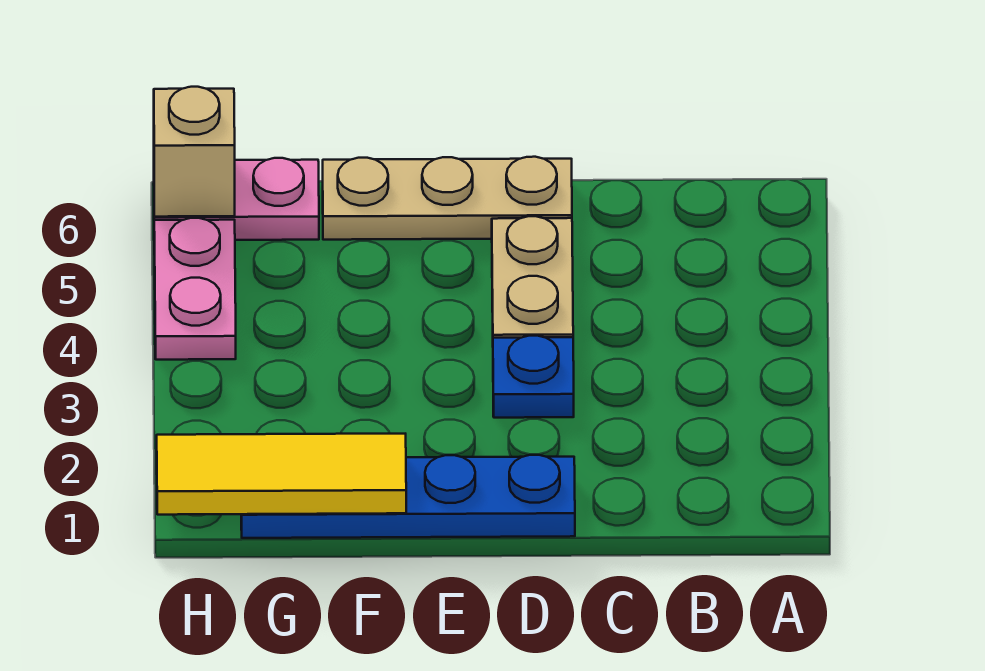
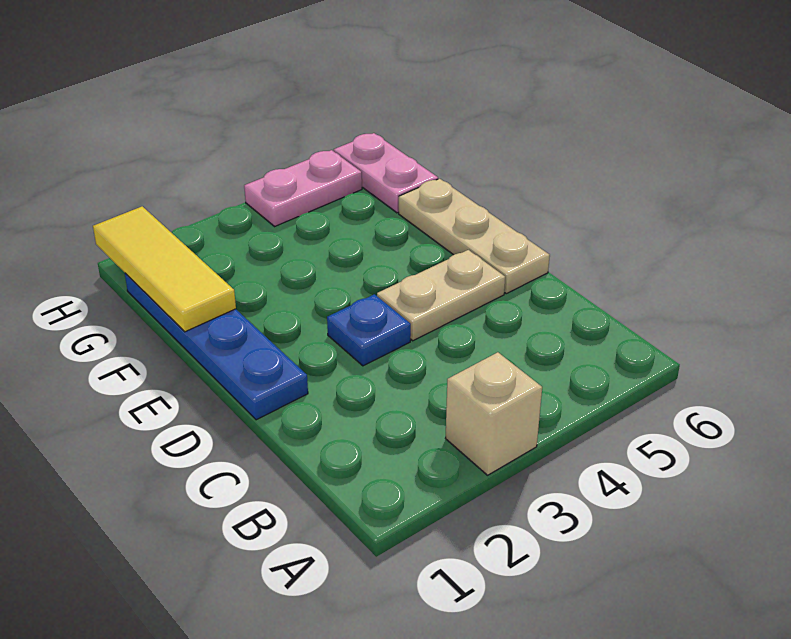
tan brick H6 level 2 -> tan brick A3 level 1

